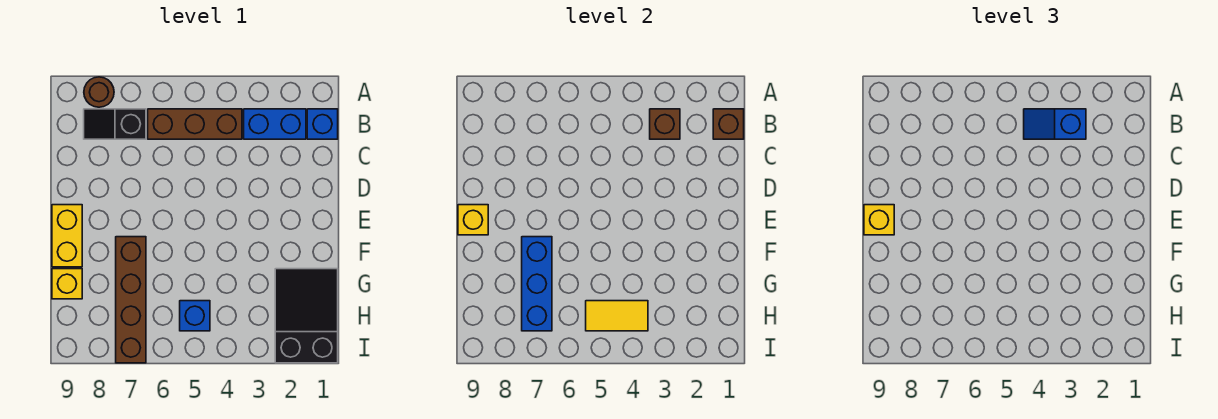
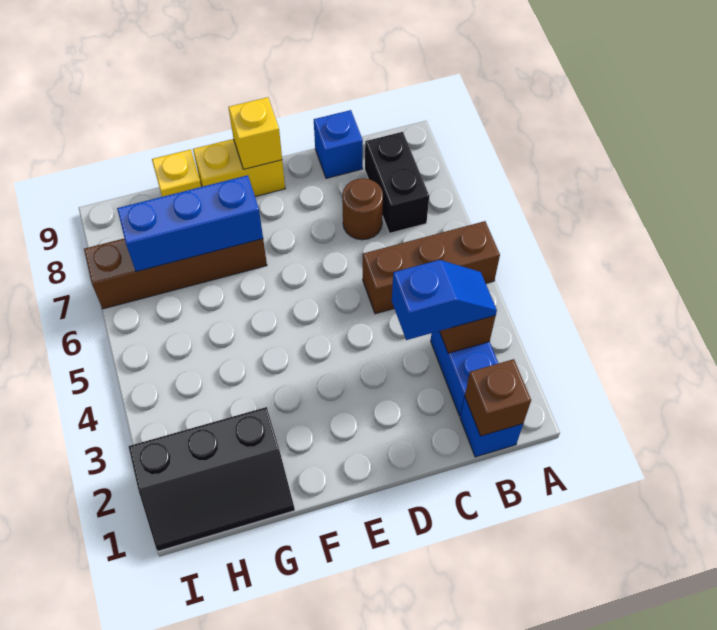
brown round brick A8 level 1 -> brown round brick C7 level 1
blue slope B3:B4 level 3 top 3 -> blue slope B3:C3 level 3 top C
brown brick B4:B6 level 1 -> brown brick A5:C5 level 1
black slope B7:B8 level 1 top 7 -> black brick B7:B8 level 1
yellow brick E9 level 3 -> none
black slope G1:I2 level 1 top I -> black slope G1:I2 level 1 top 2
yellow tile H4:H5 level 2 -> none
blue brick H5 level 1 -> blue brick C9 level 1

